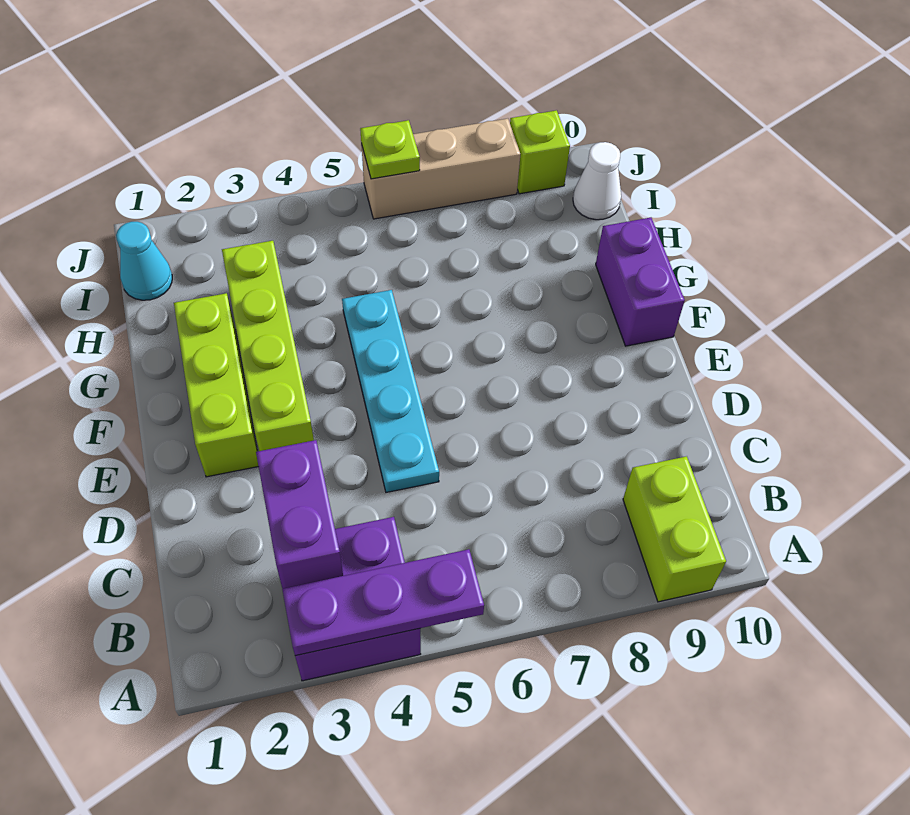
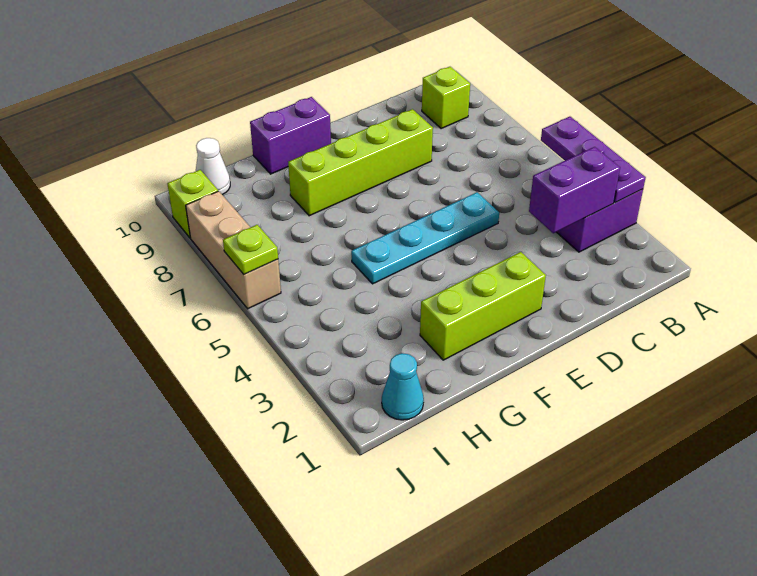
lime brick A9:B9 level 1 -> lime brick B9 level 1
lime brick E3:H3 level 1 -> lime brick D8:G8 level 1

